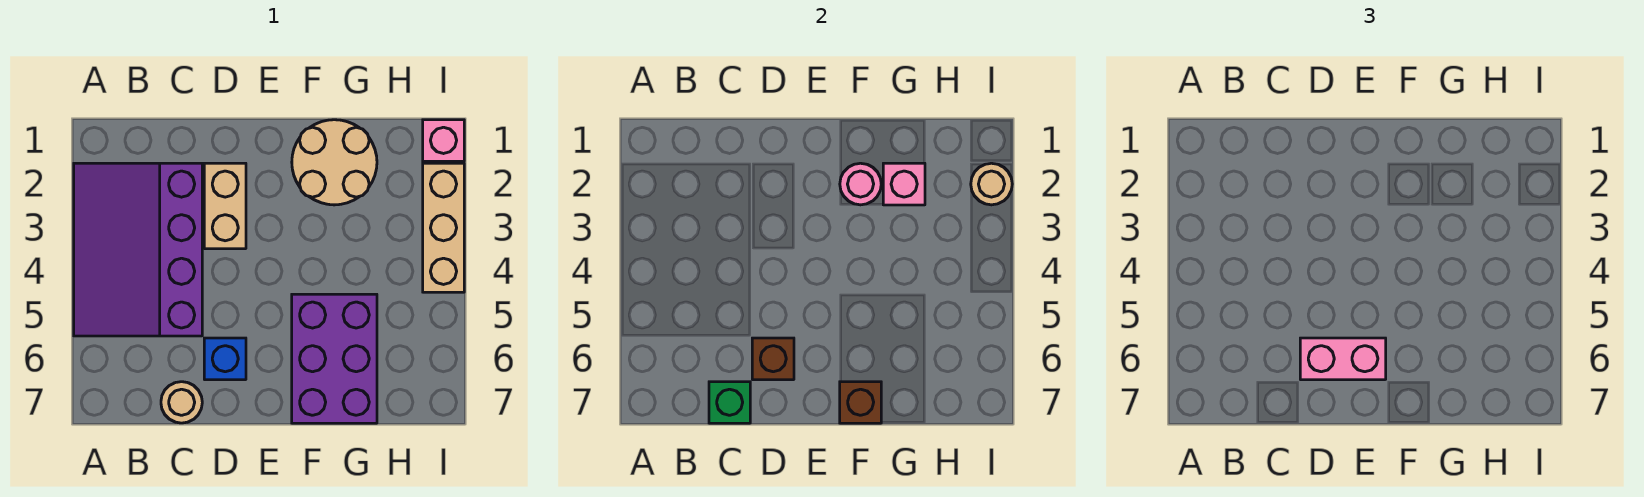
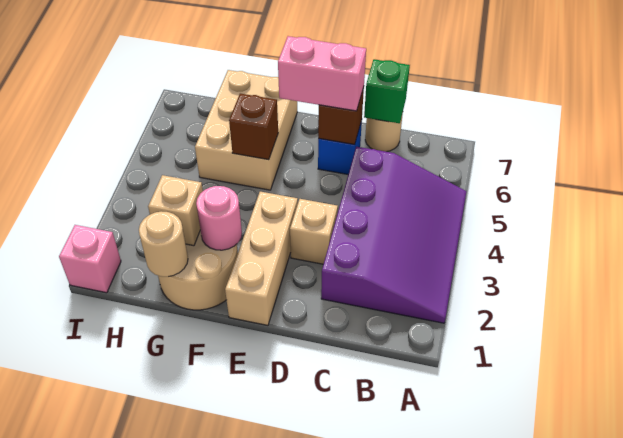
tan brick D2:D3 level 1 -> tan brick D3 level 1
purple brick F5:G7 level 1 -> tan brick F5:G7 level 1
brown brick F7 level 2 -> brown brick F5 level 2
pink brick G2 level 2 -> tan brick G2 level 2
tan brick I2:I4 level 1 -> tan brick E1:E3 level 1
tan round brick I2 level 2 -> tan round brick G1 level 2

